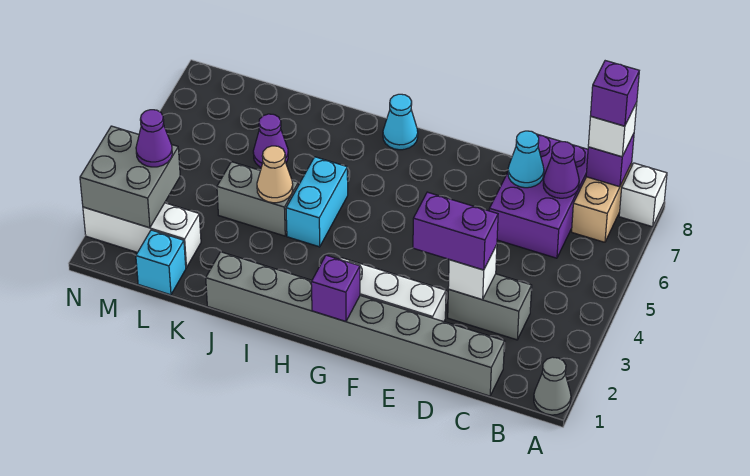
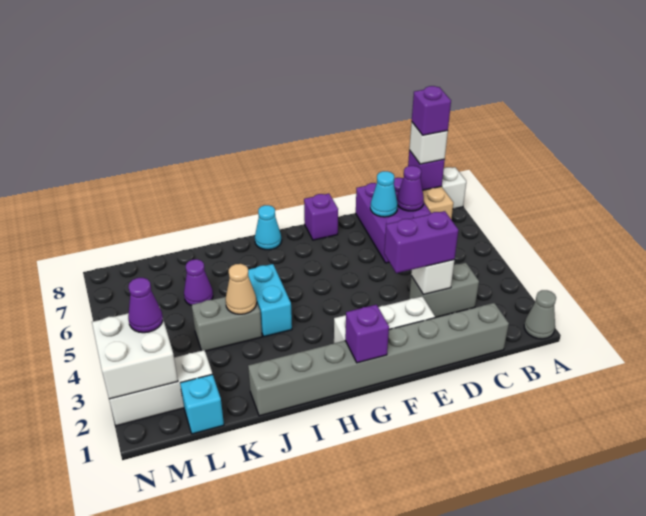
none -> purple brick F8 level 1
grey brick M2:N3 level 2 -> white brick M2:N3 level 2

